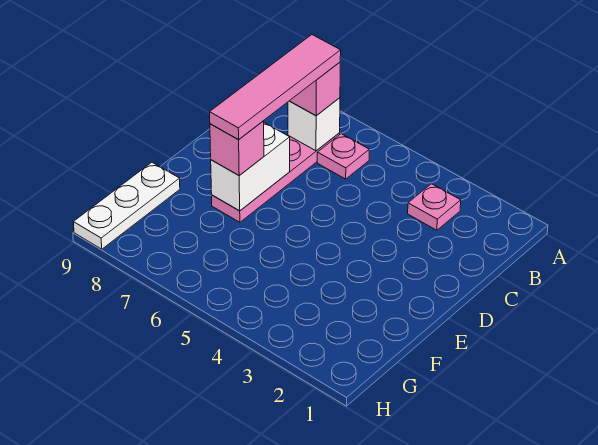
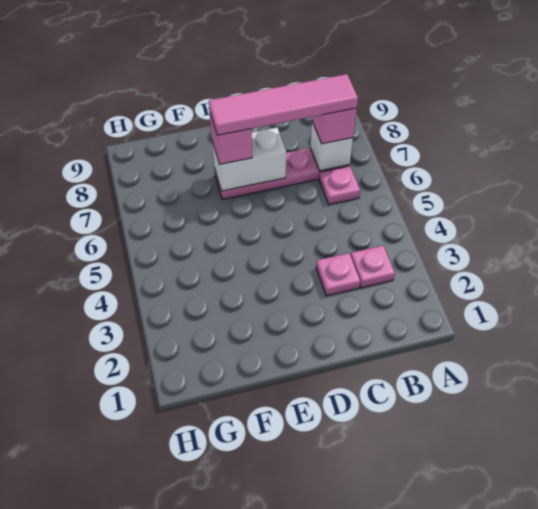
none -> pink plate C3 level 1
white plate F9:H9 level 1 -> none

